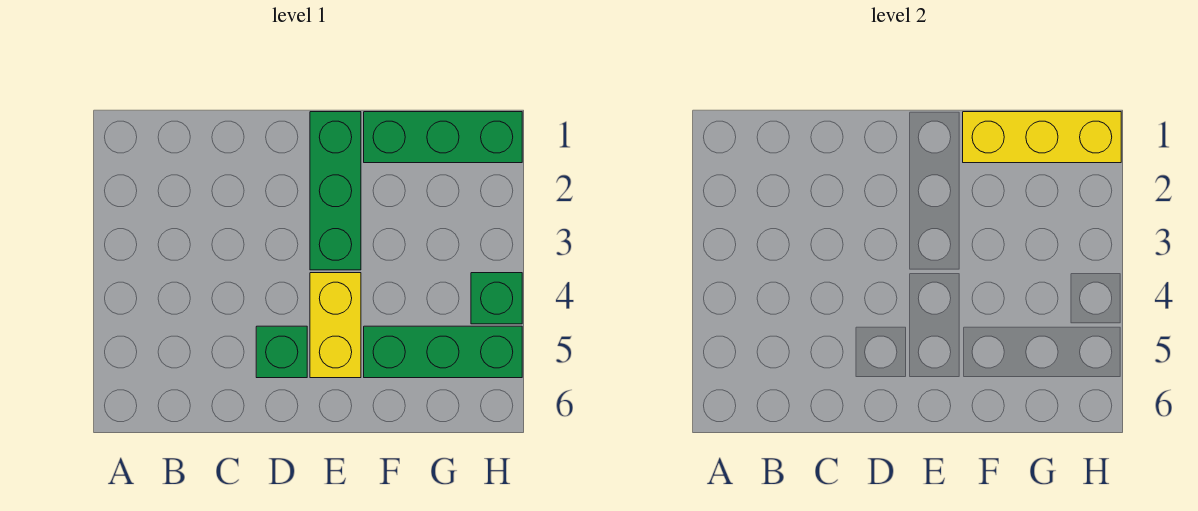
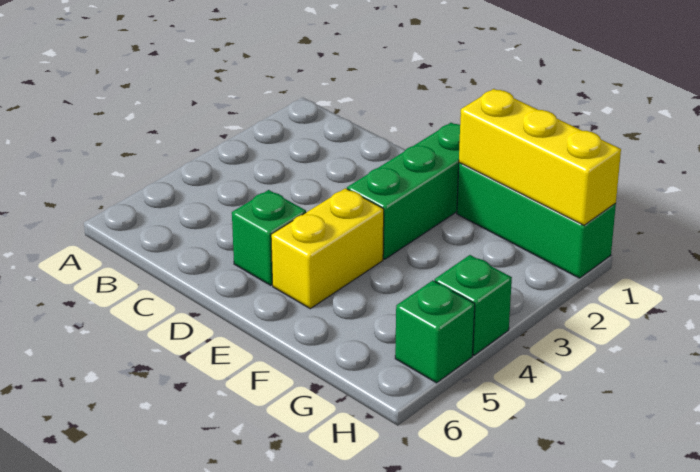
green brick F5:H5 level 1 -> green brick H5 level 1

